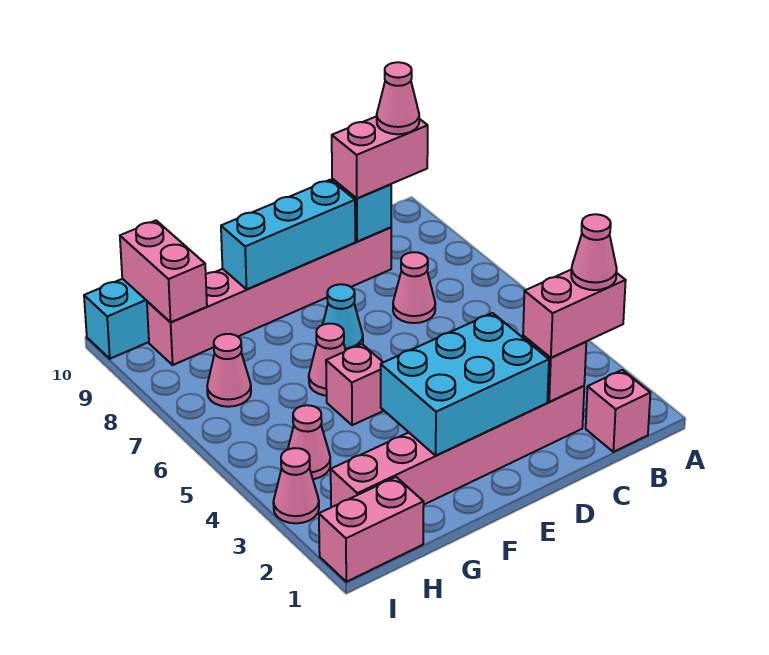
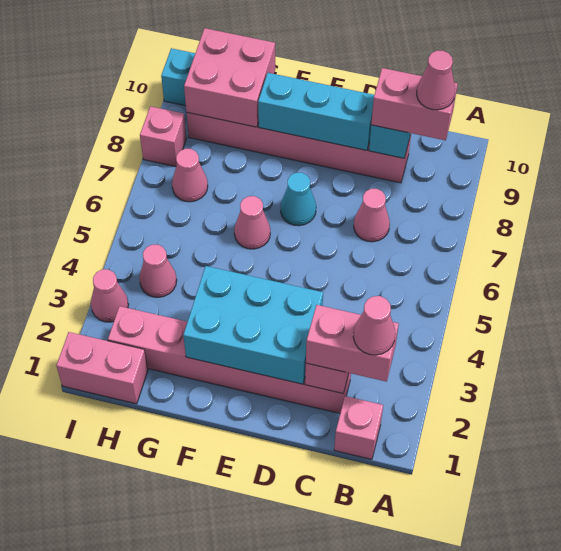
pink brick F5 level 1 -> pink brick I8 level 1
pink brick H9:H10 level 2 -> pink brick G9:H10 level 2

